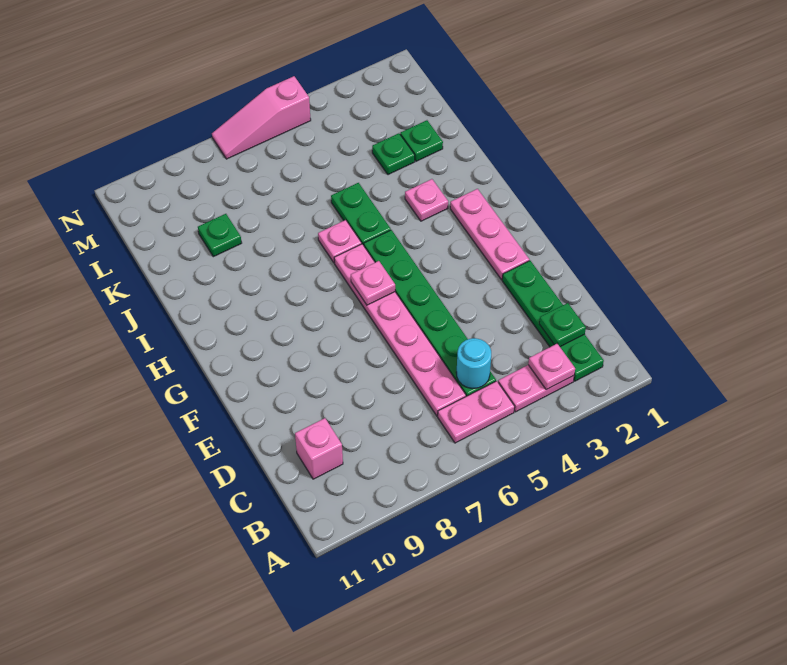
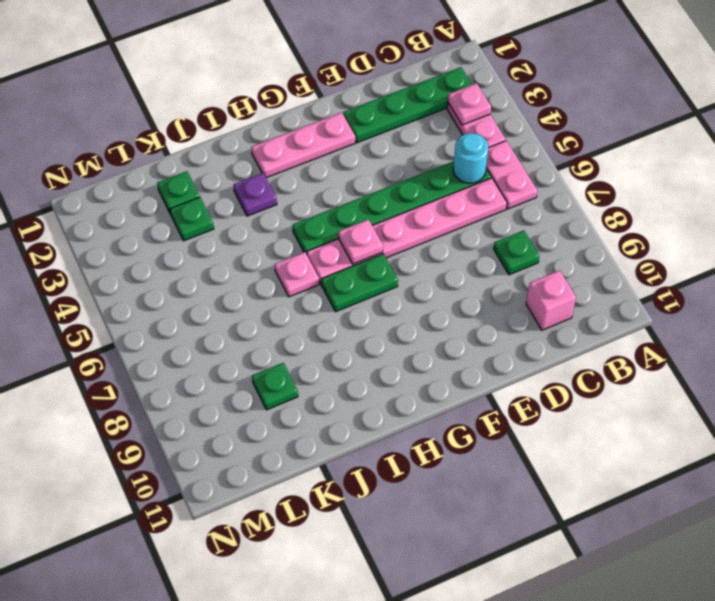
green plate C2 level 2 -> green plate C8 level 1
pink plate I3 level 1 -> purple plate I3 level 1
green plate I5:J5 level 1 -> green plate G7:H7 level 1
pink slope N5:N7 level 1 top 5 -> none

